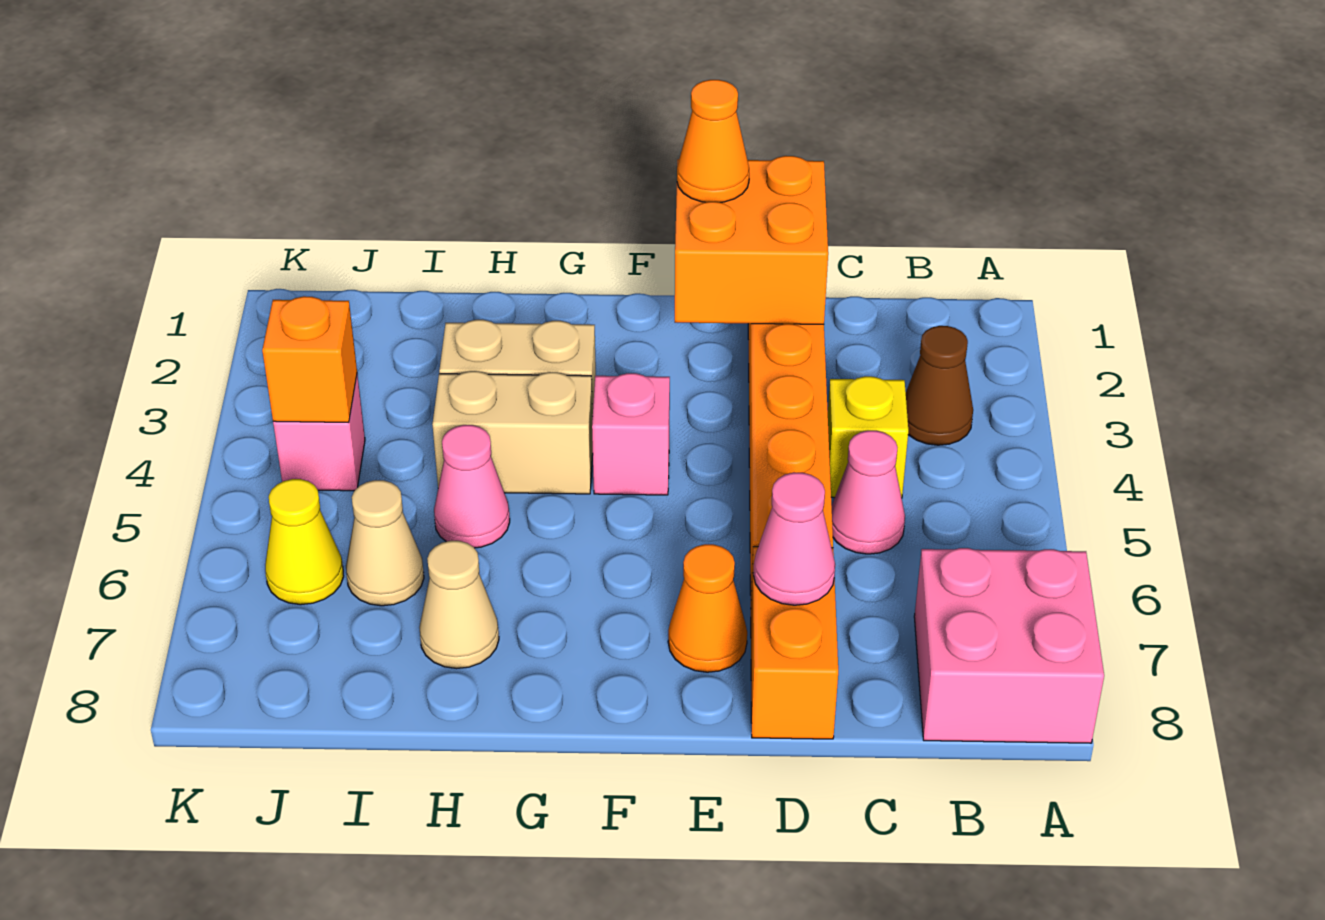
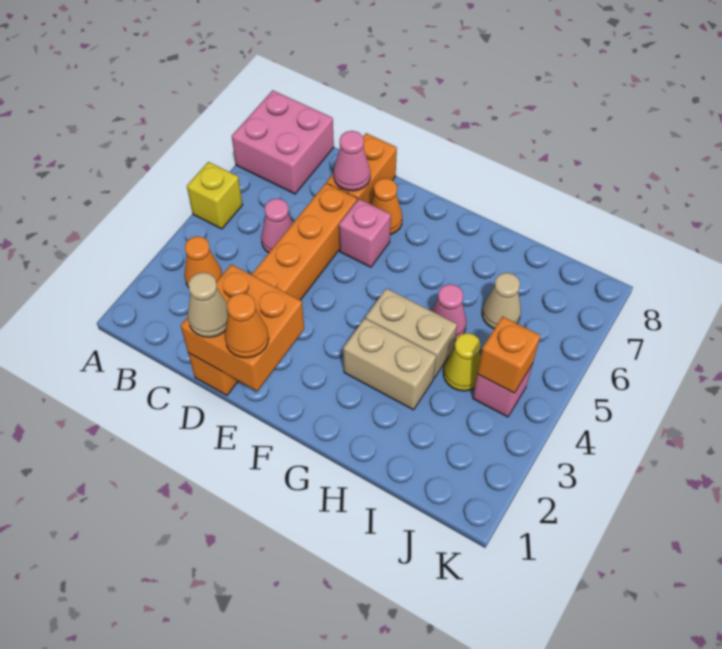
brown cone B3 level 1 -> orange cone B3 level 1
yellow brick C4 level 1 -> yellow brick A5 level 1
pink brick F4 level 1 -> pink brick E6 level 1
tan cone H7 level 1 -> tan cone D1 level 3
yellow cone J6 level 1 -> yellow cone I4 level 1

